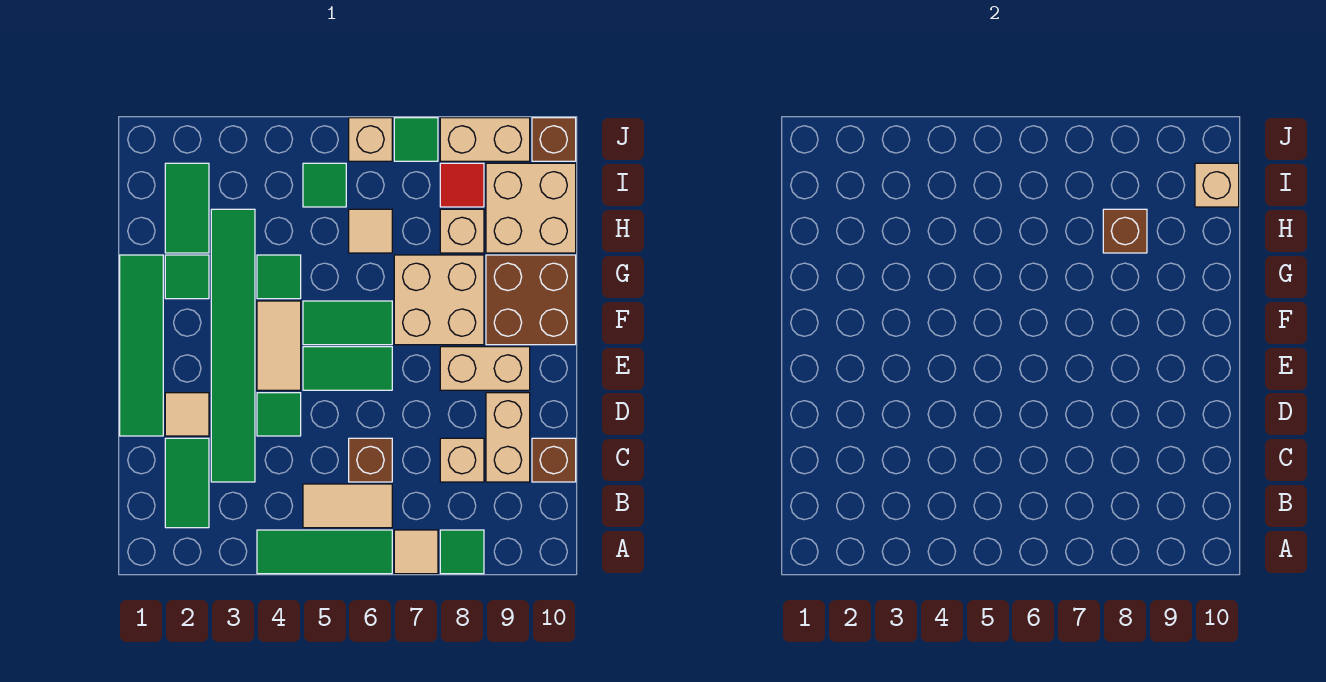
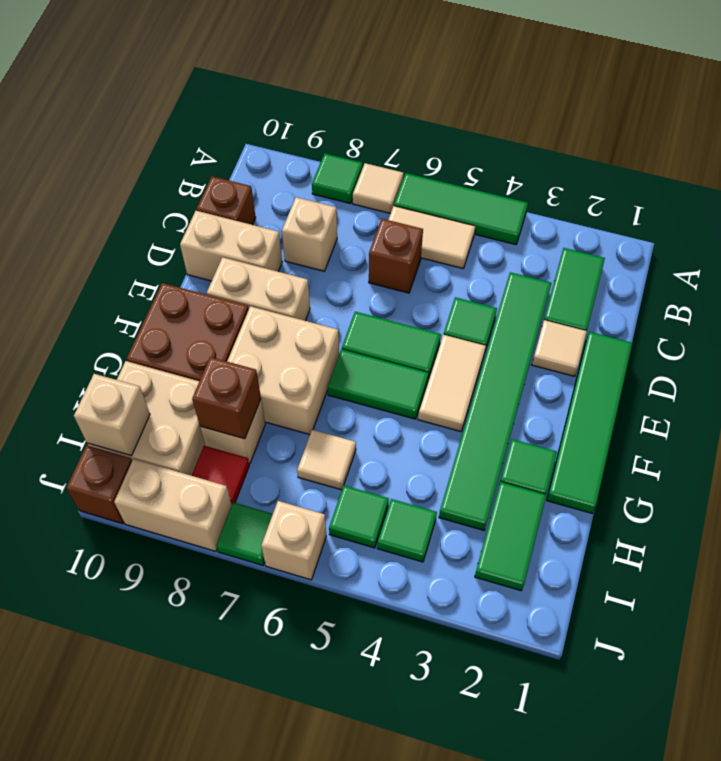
tan brick C9:D9 level 1 -> tan brick D9:D10 level 1
green tile G4 level 1 -> green tile I4 level 1

